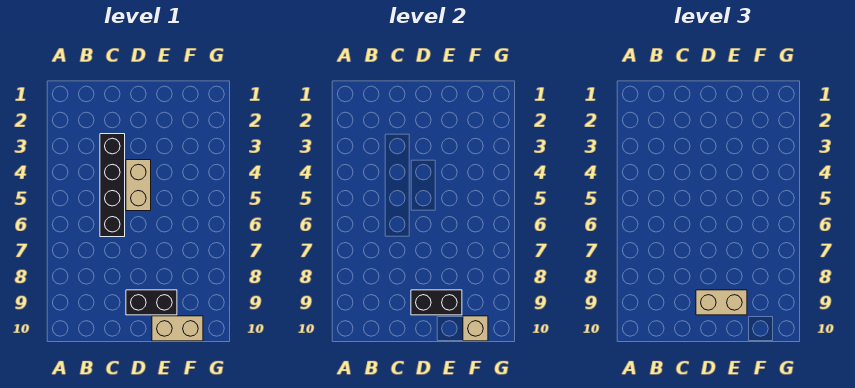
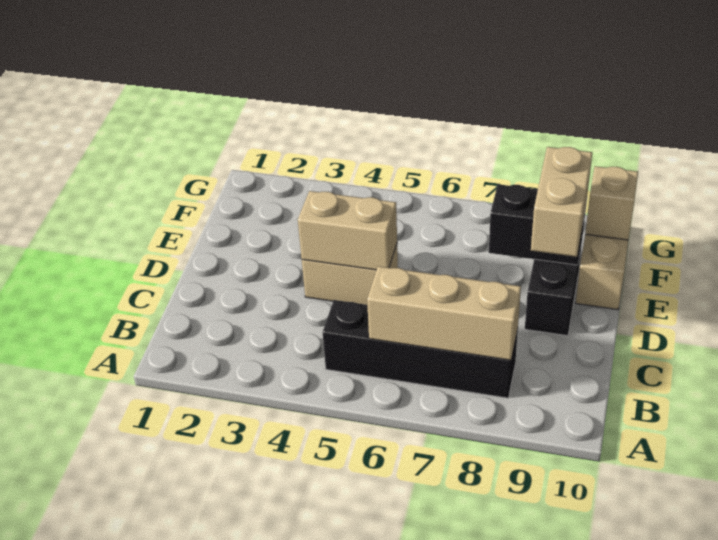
none -> tan brick B6:B8 level 2
black brick C3:C6 level 1 -> black brick B5:B8 level 1
none -> tan brick D4:D5 level 2
black brick D9:E9 level 2 -> black brick E8:E9 level 2

